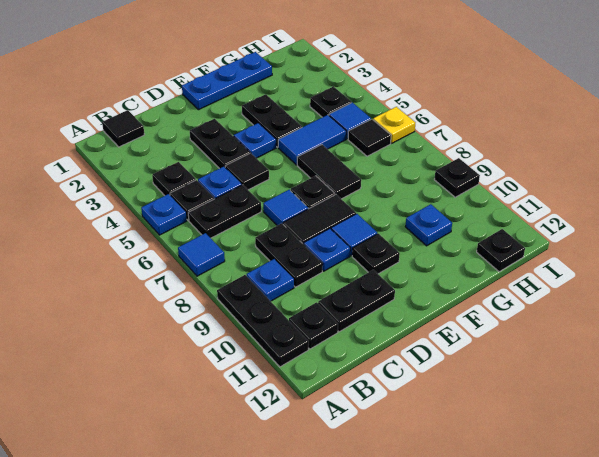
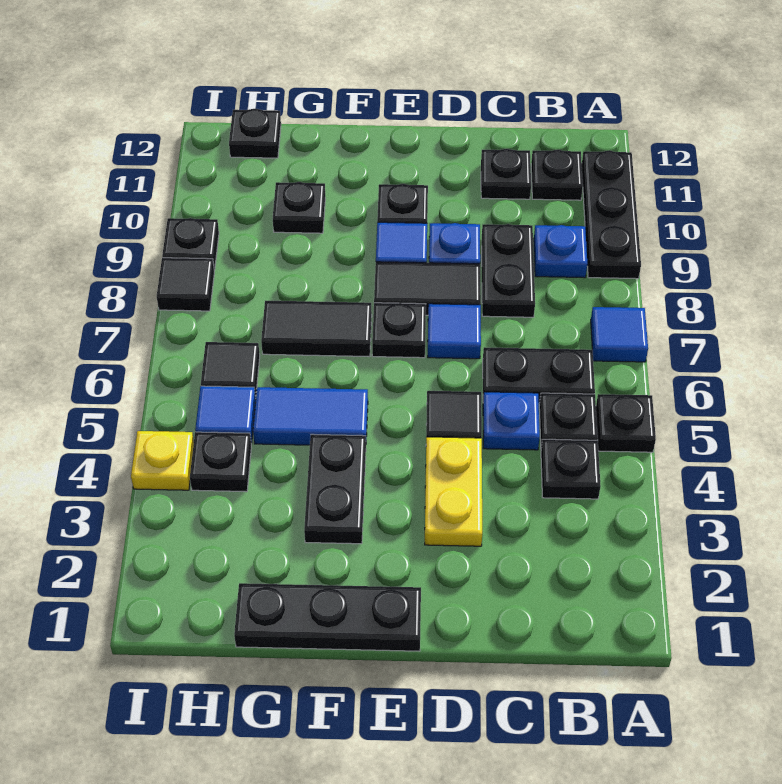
blue plate A5 level 1 -> black plate A5 level 1
black tile B1 level 1 -> black tile I8 level 1
black plate C11:D11 level 1 -> black plate C11 level 1
black plate D3:D4 level 1 -> yellow plate D3:D4 level 1
blue plate E1:G1 level 1 -> black plate E1:G1 level 1
blue plate E4 level 1 -> none
black tile F6:F7 level 1 -> black tile F7:G7 level 1
blue plate G10 level 1 -> black plate G10 level 1
yellow plate I6 level 1 -> yellow plate I4 level 1

